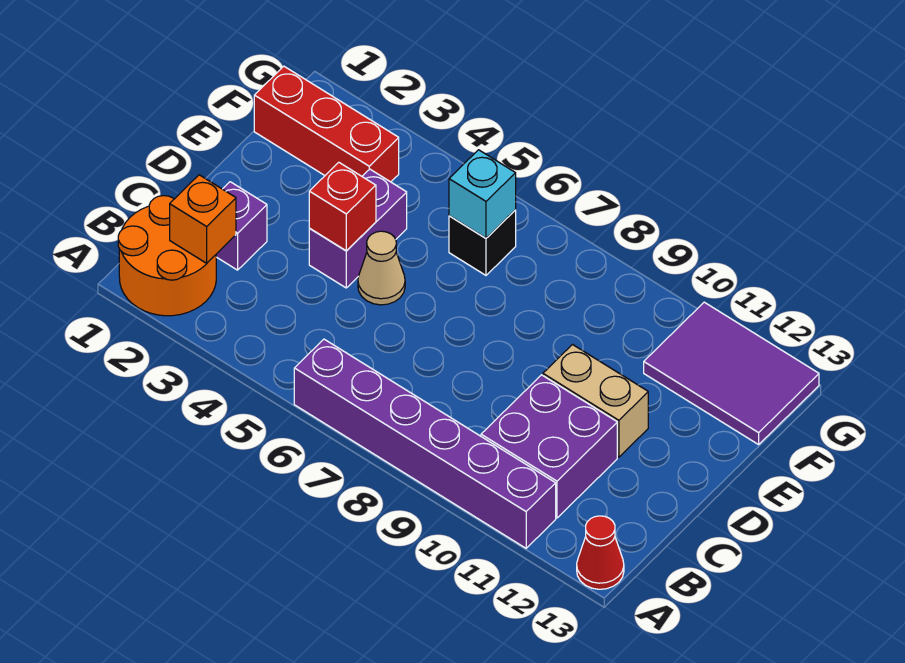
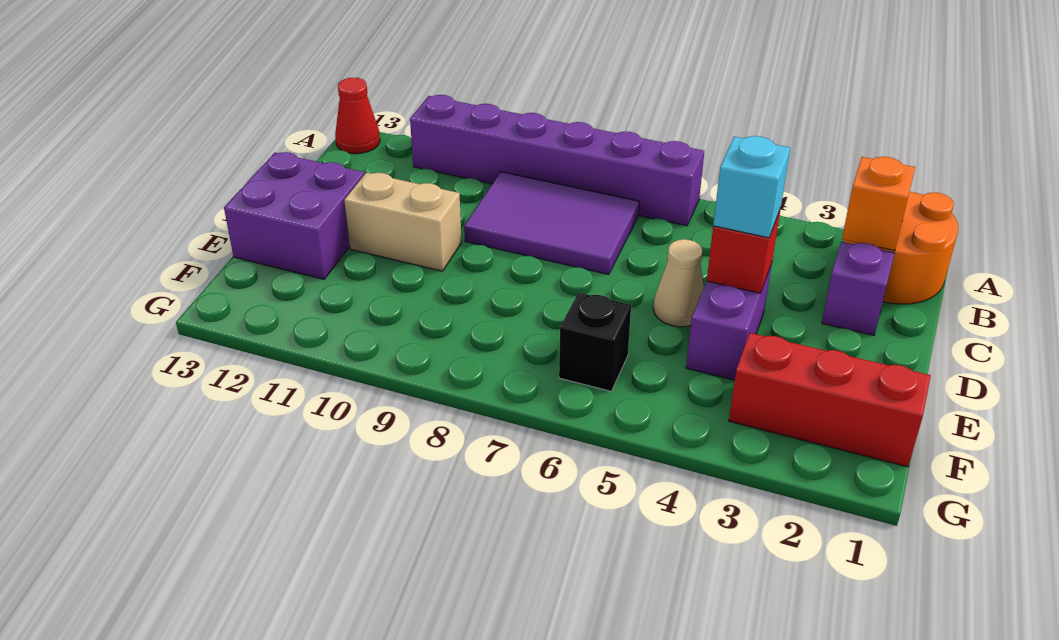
purple brick B10:C11 level 1 -> purple brick D12:E13 level 1
cyan brick F6 level 2 -> cyan brick D4 level 3
purple tile F11:G13 level 1 -> purple tile B7:C9 level 1

